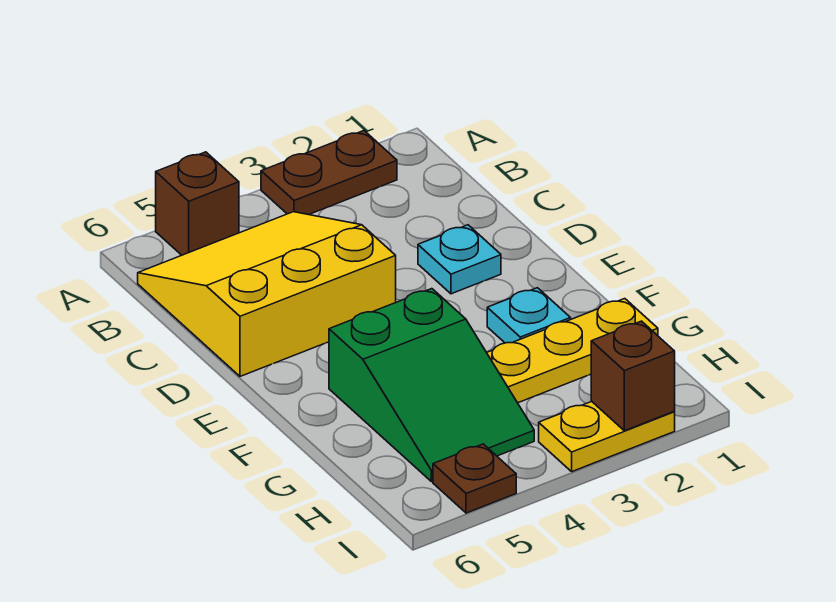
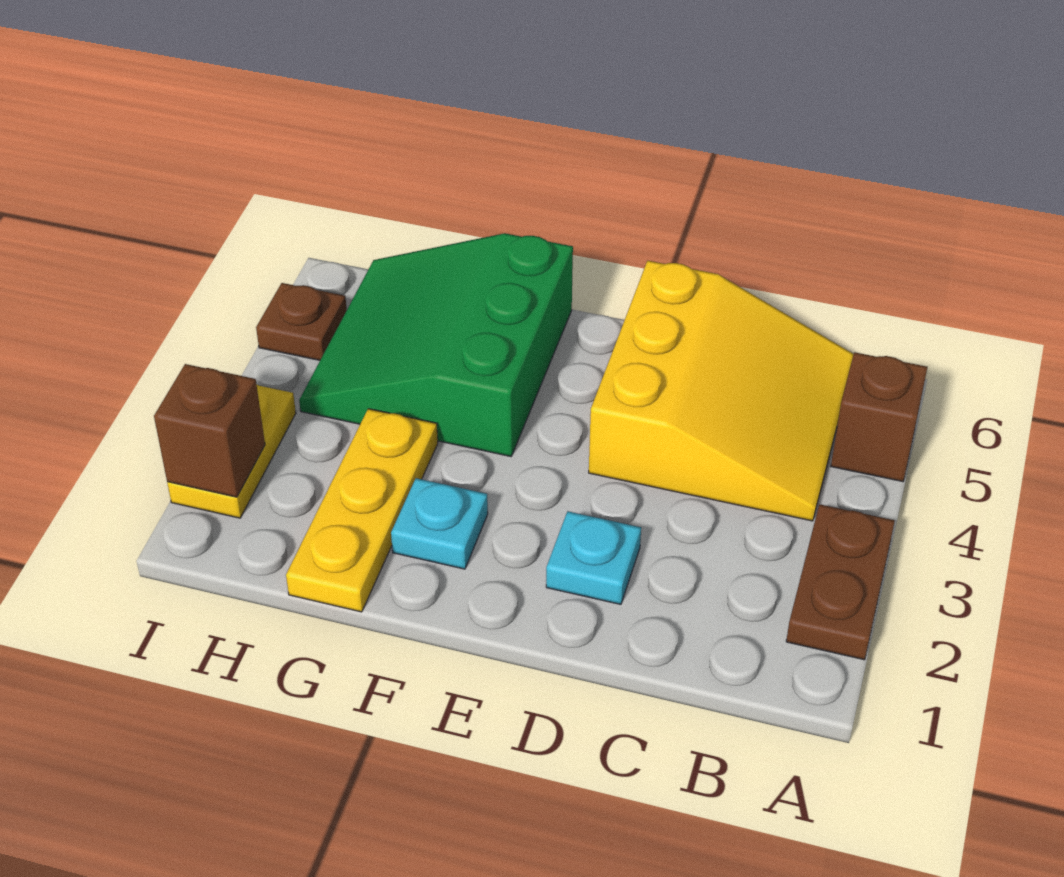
green slope F4:H5 level 1 top F -> green slope F4:H6 level 1 top F

